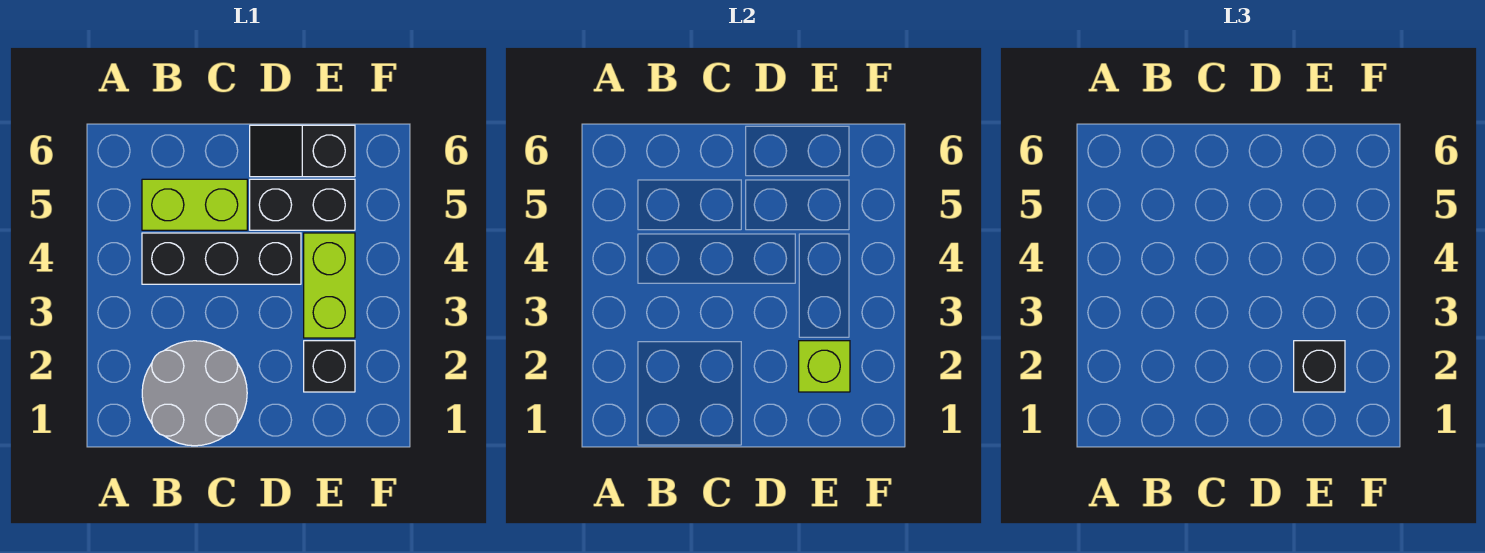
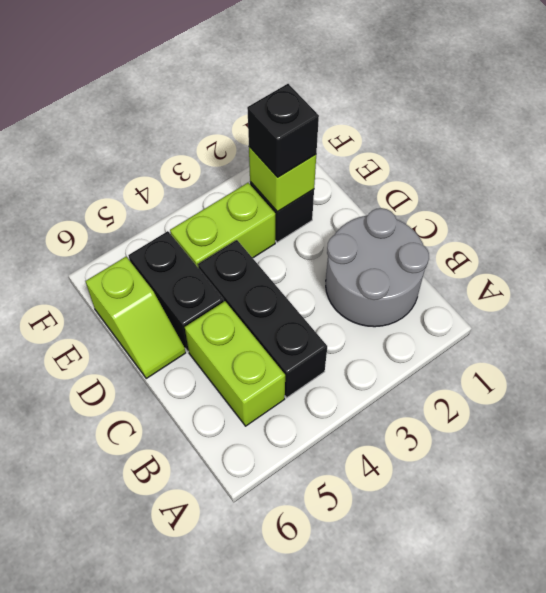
black slope D6:E6 level 1 top E -> lime slope D6:E6 level 1 top E

